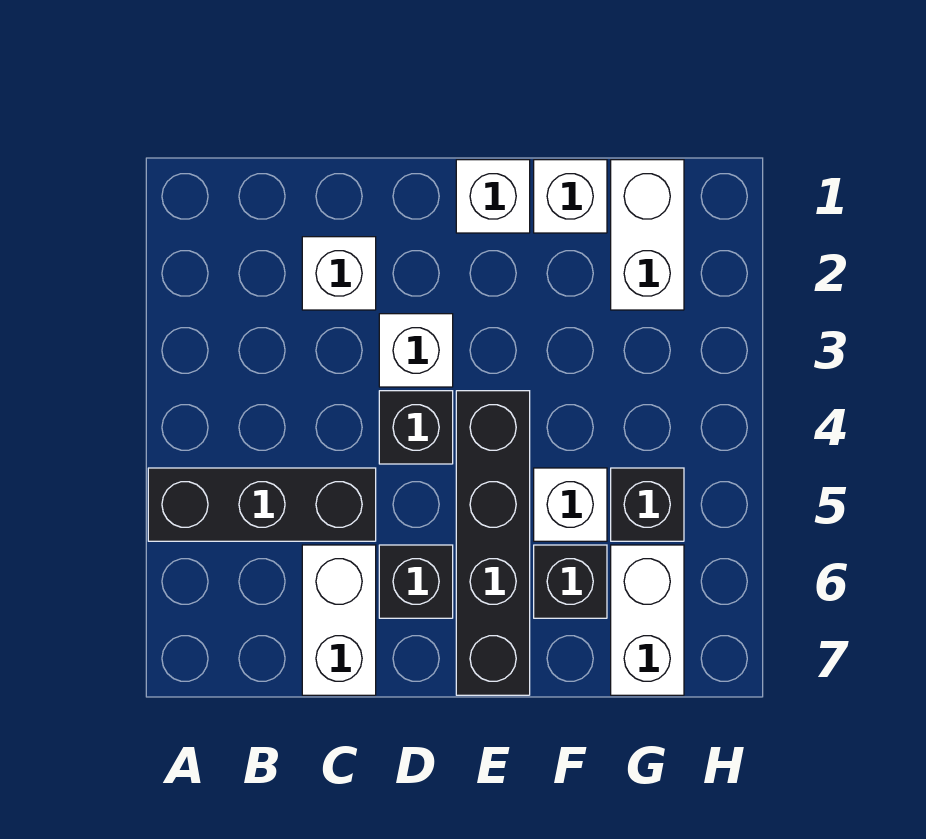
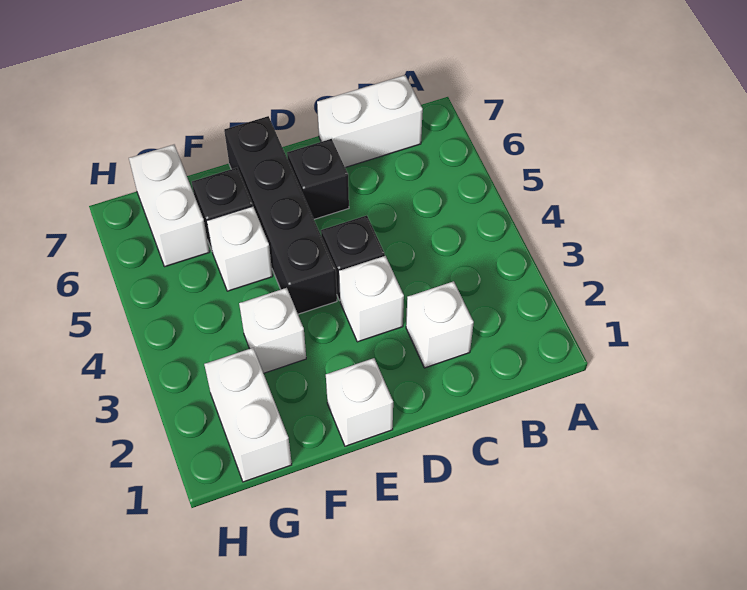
black brick A5:C5 level 1 -> none
white brick C6:C7 level 1 -> white brick B7:C7 level 1
white brick F1 level 1 -> white brick F3 level 1
black brick G5 level 1 -> none

